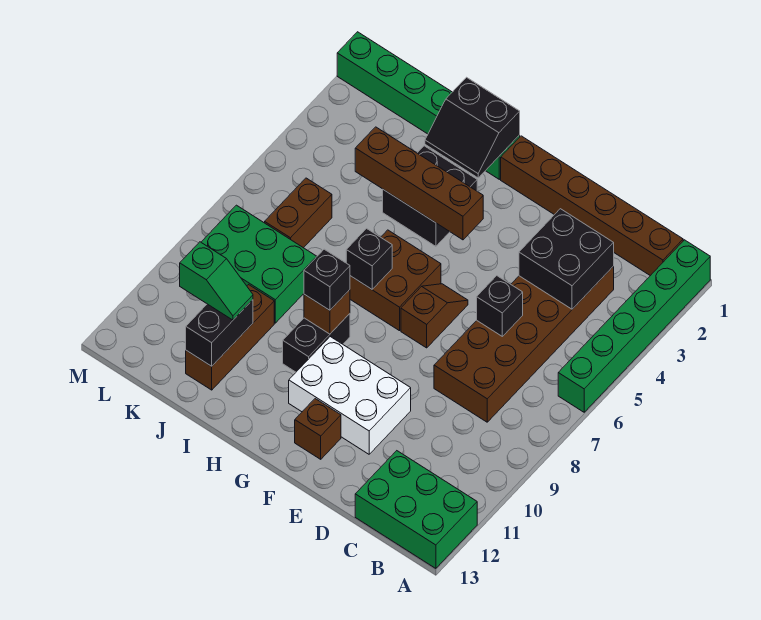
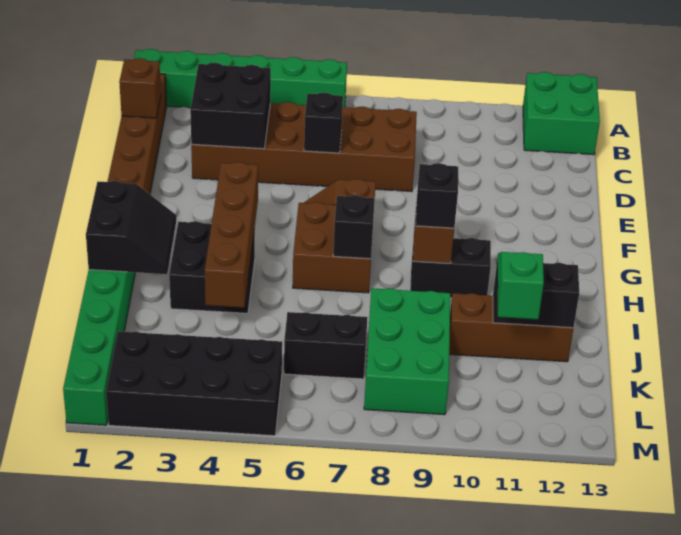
green brick A12:C13 level 1 -> green brick A12:B13 level 1
white brick E10:G11 level 1 -> none
brown brick F12 level 1 -> brown brick C1 level 2
brown brick K6:K7 level 1 -> black brick K6:K7 level 1
none -> black brick L2:M5 level 1

